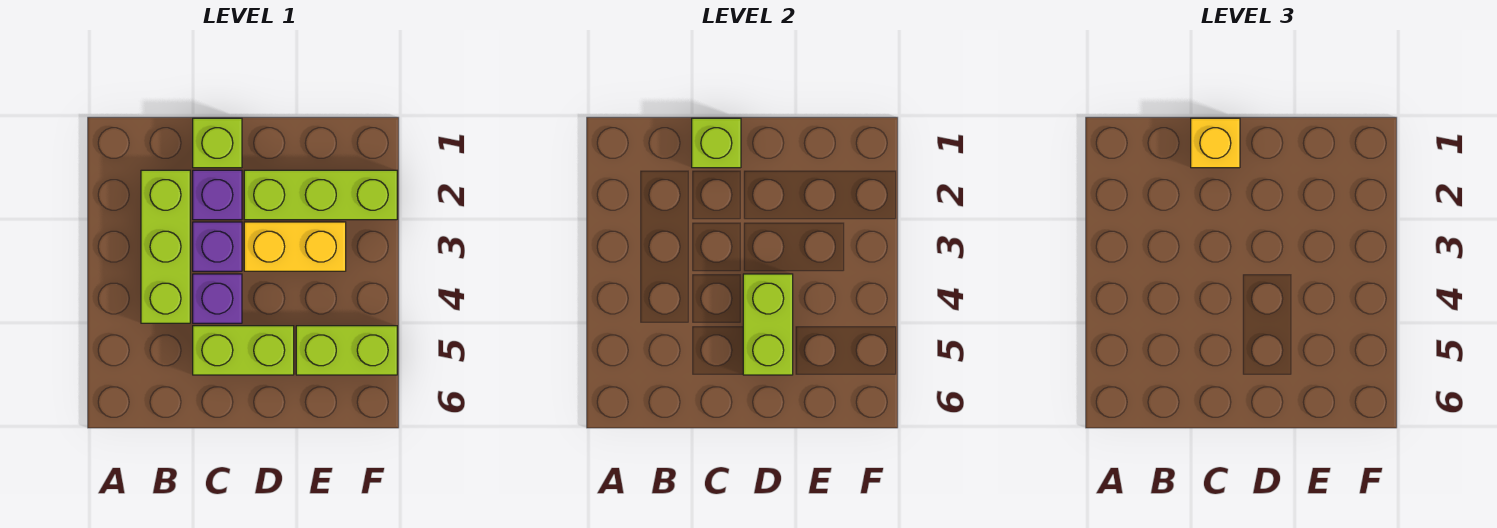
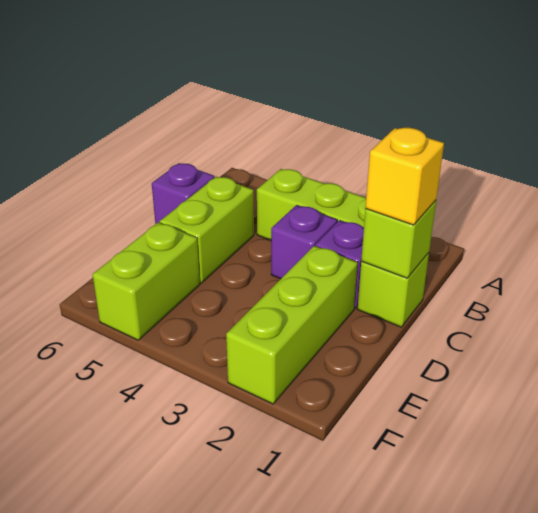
purple brick C4 level 1 -> purple brick C6 level 1
yellow brick D3:E3 level 1 -> none
lime brick D4:D5 level 2 -> none

